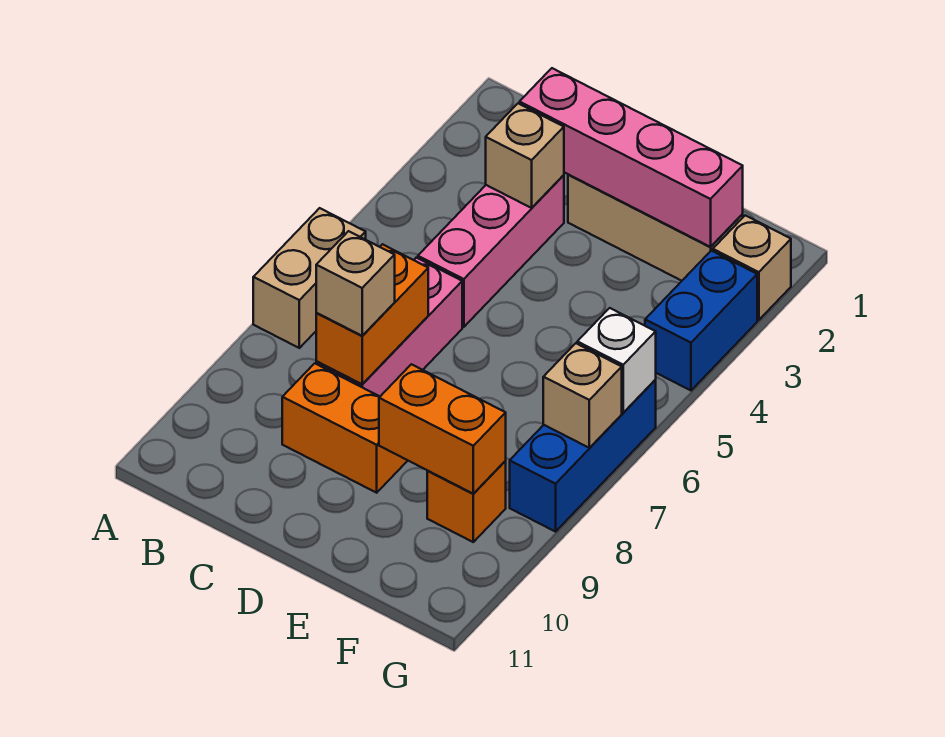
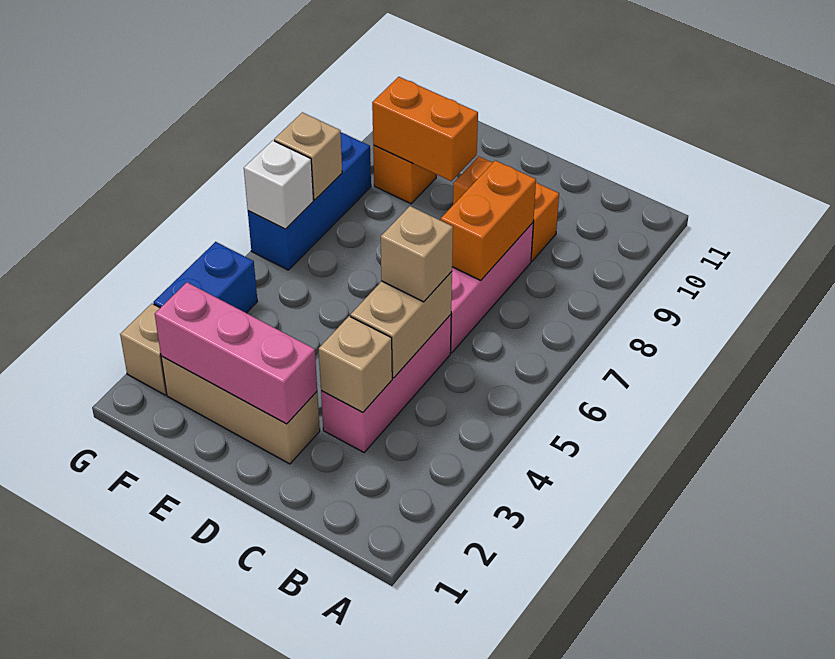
tan brick A6:A7 level 1 -> tan brick C4:C5 level 2
pink brick C2:F2 level 2 -> pink brick D2:F2 level 2
tan brick C8 level 3 -> tan brick C5 level 3

